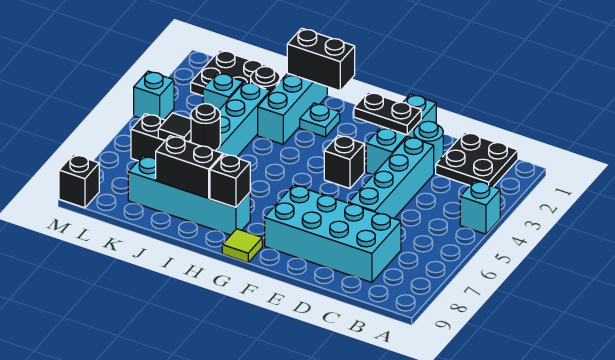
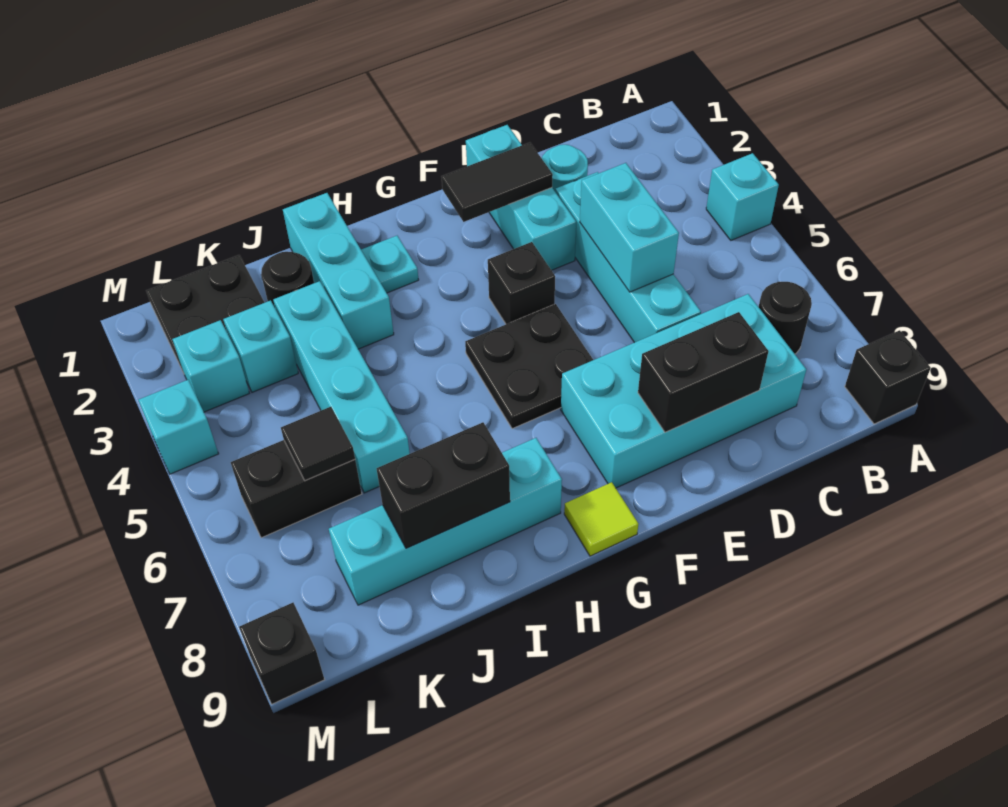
black plate B1:C2 level 1 -> black plate F5:G6 level 1
none -> cyan brick D4:D5 level 2
black plate E2:F2 level 2 -> black tile E2:F2 level 2
black brick H1:I1 level 2 -> black brick D8:E8 level 2
black brick H8 level 2 -> black brick A9 level 1
black round brick J6 level 2 -> black round brick B7 level 1
none -> cyan brick L3 level 1

